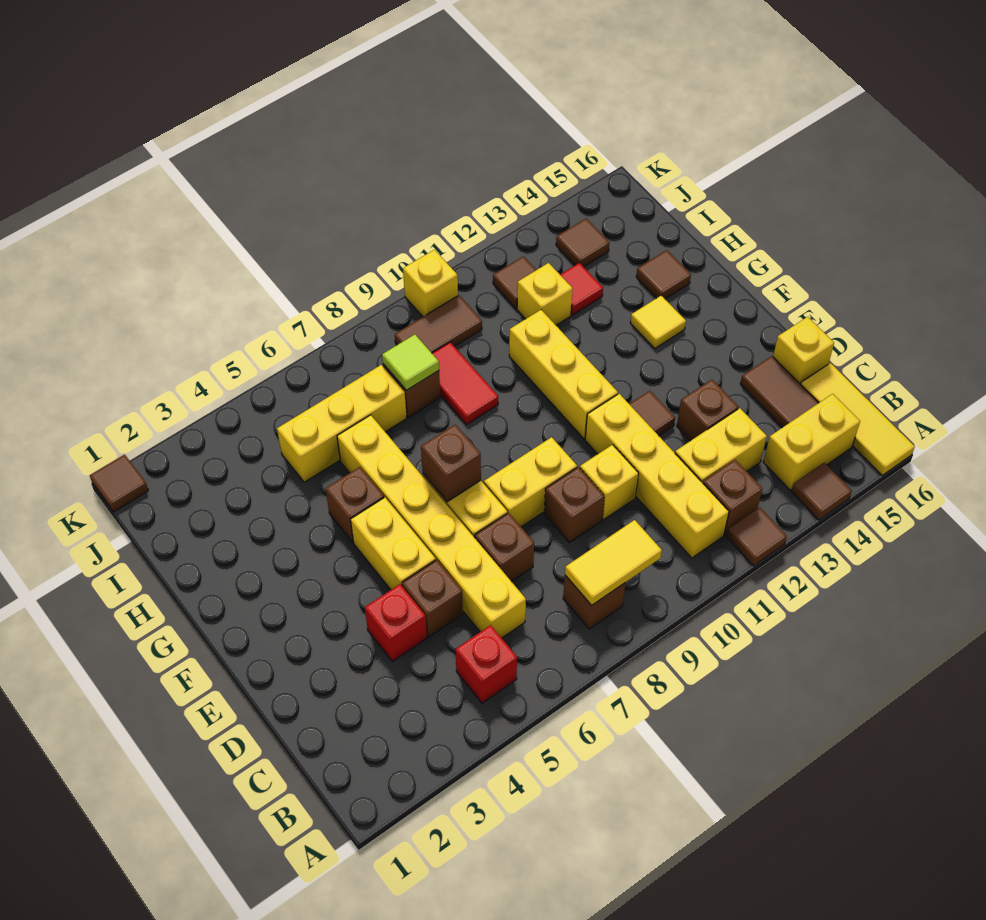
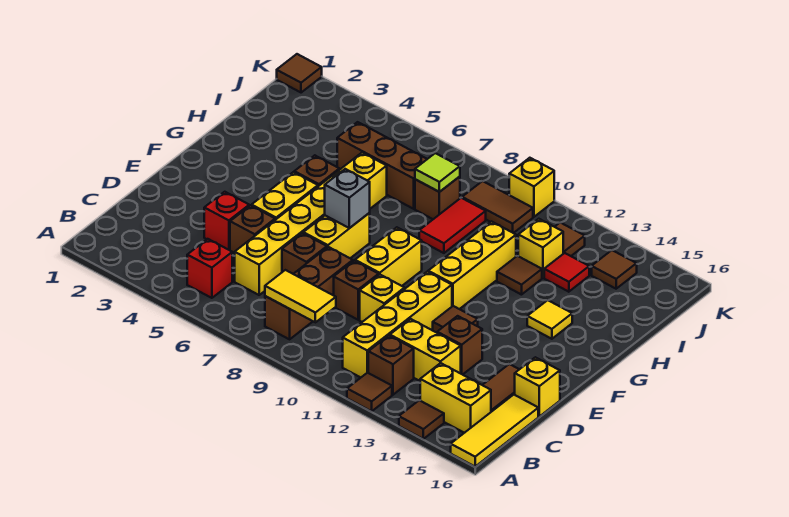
brown brick B8 level 1 -> brown brick B8:D8 level 1
yellow brick E8:E9 level 1 -> yellow brick E9:F9 level 1
brown brick F7 level 2 -> grey brick F7 level 2
brown tile H15 level 1 -> brown tile H12 level 1
yellow brick I5:I7 level 1 -> brown brick I5:I7 level 1

